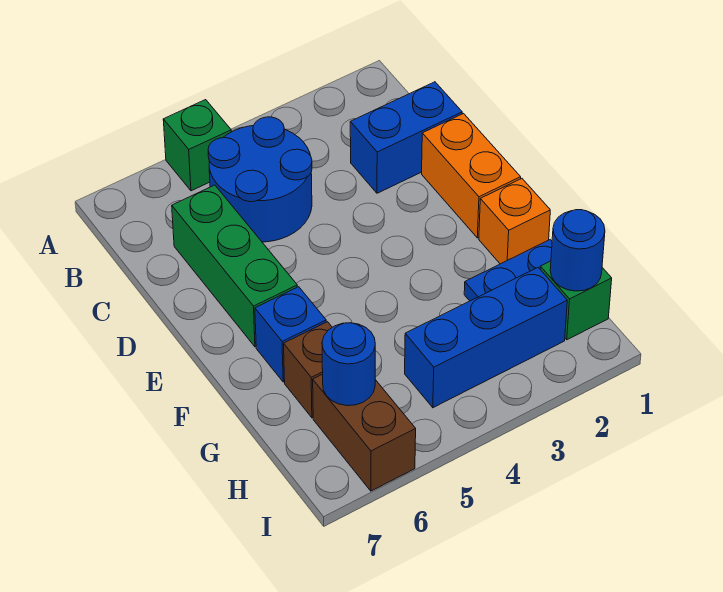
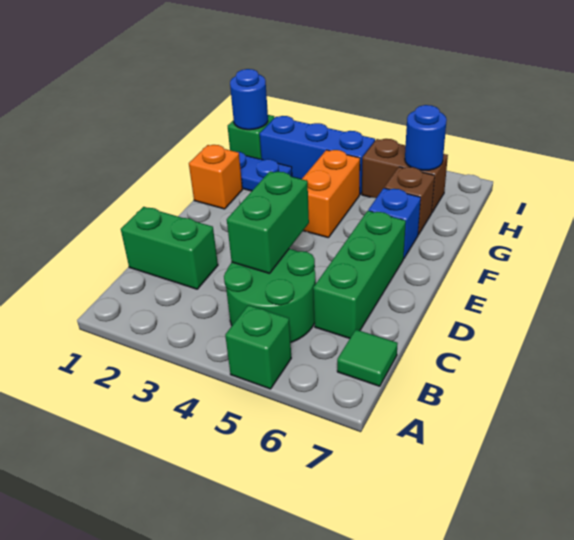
blue round brick B4:C5 level 1 -> green round brick B4:C5 level 1
none -> green tile B7 level 1
blue brick C1:C2 level 1 -> green brick C1:C2 level 1
none -> green brick C4:D4 level 2
orange brick D1:E1 level 1 -> orange brick F4:G4 level 1
brown brick H6:I6 level 1 -> brown brick H5:H6 level 1

